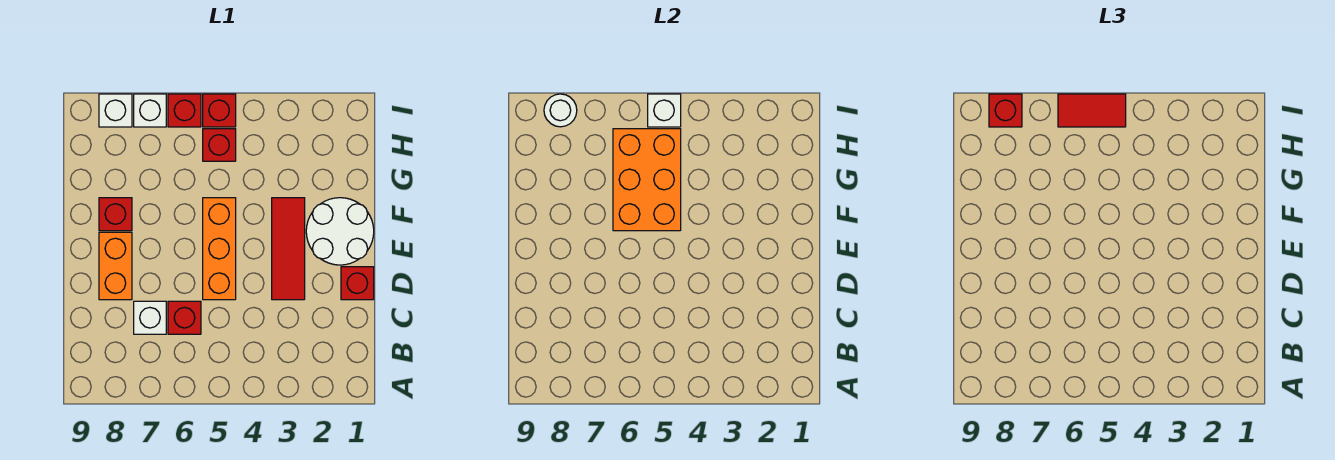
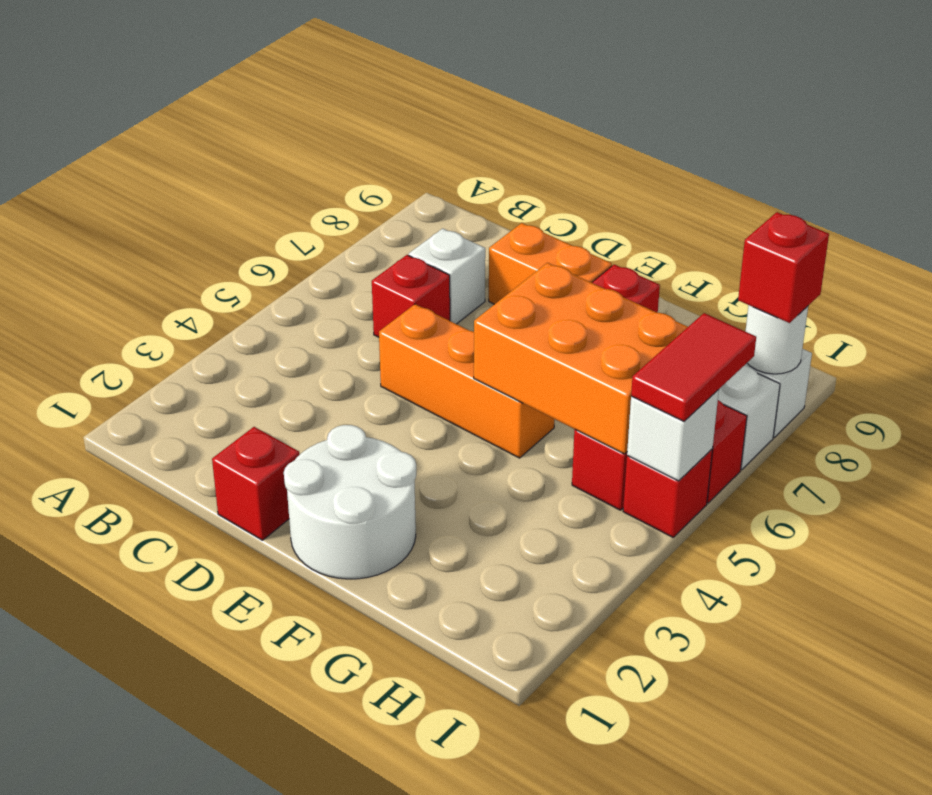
red tile D3:F3 level 1 -> none

